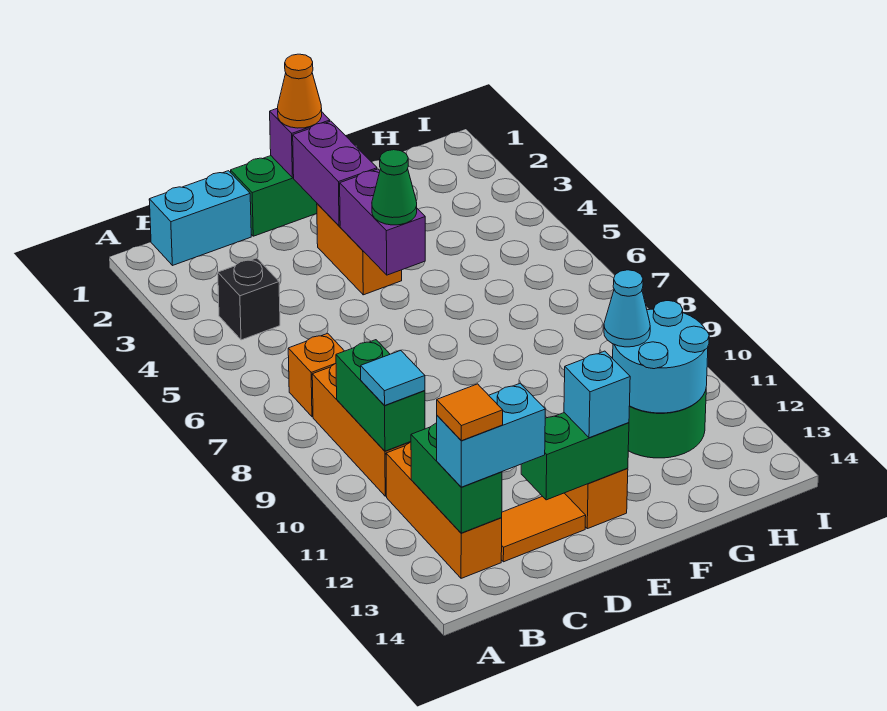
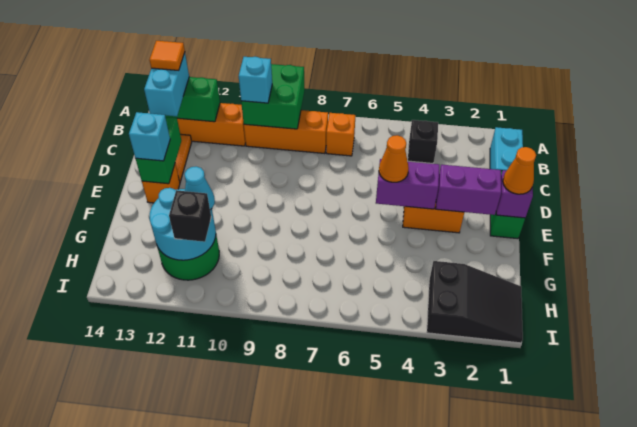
green brick B9:B10 level 2 -> green brick A9:B10 level 2
cyan tile B10 level 3 -> cyan brick B10 level 3
green cone E5 level 3 -> orange cone E5 level 3
none -> black slope H1:I3 level 1 top 3
none -> black brick H11 level 3

